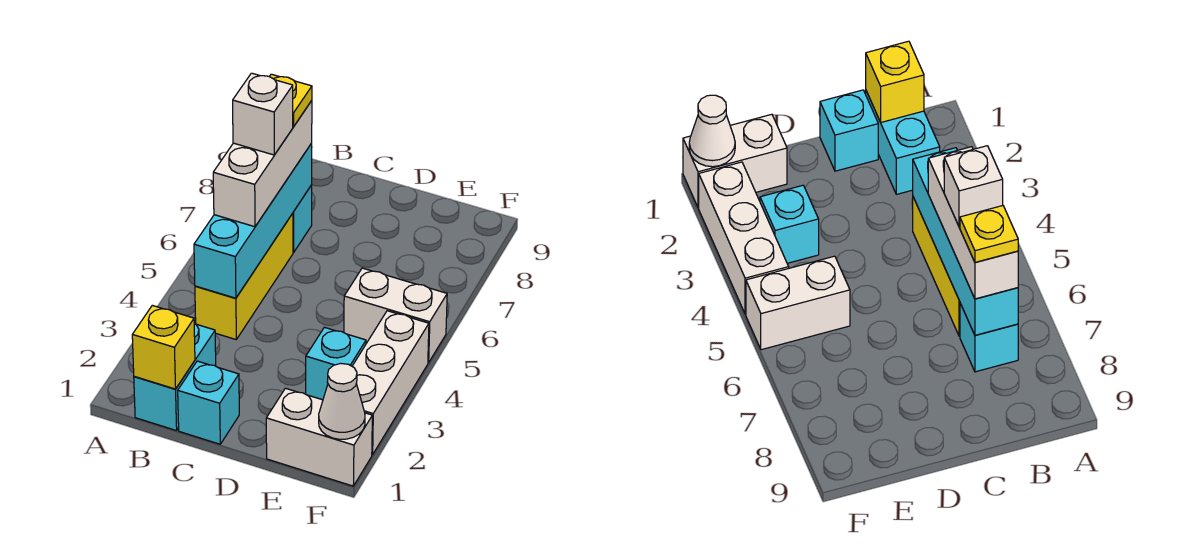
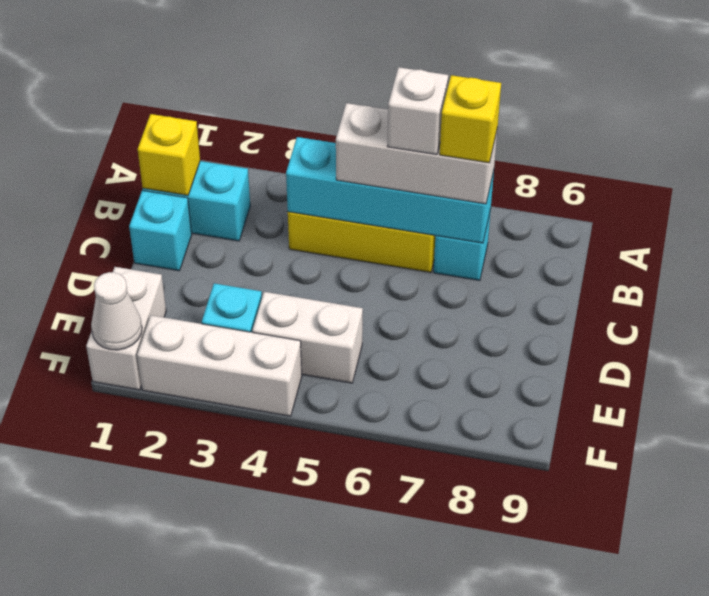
yellow plate B7 level 4 -> yellow brick B7 level 4
white brick E5:F5 level 1 -> white brick E4:E5 level 1

